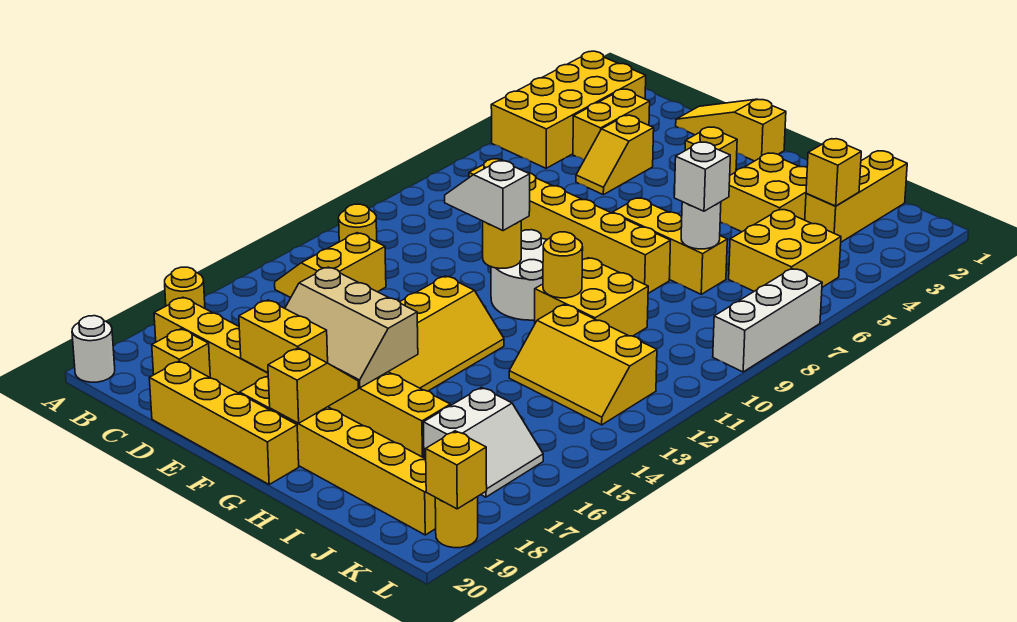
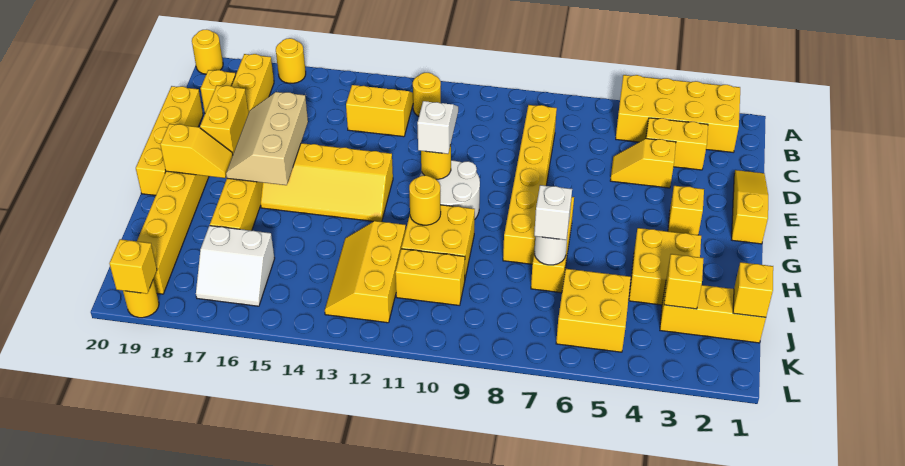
white round brick A20 level 1 -> yellow round brick A20 level 1
none -> yellow brick J1 level 2
none -> yellow brick J10:J11 level 1
white brick L7:L9 level 1 -> none

